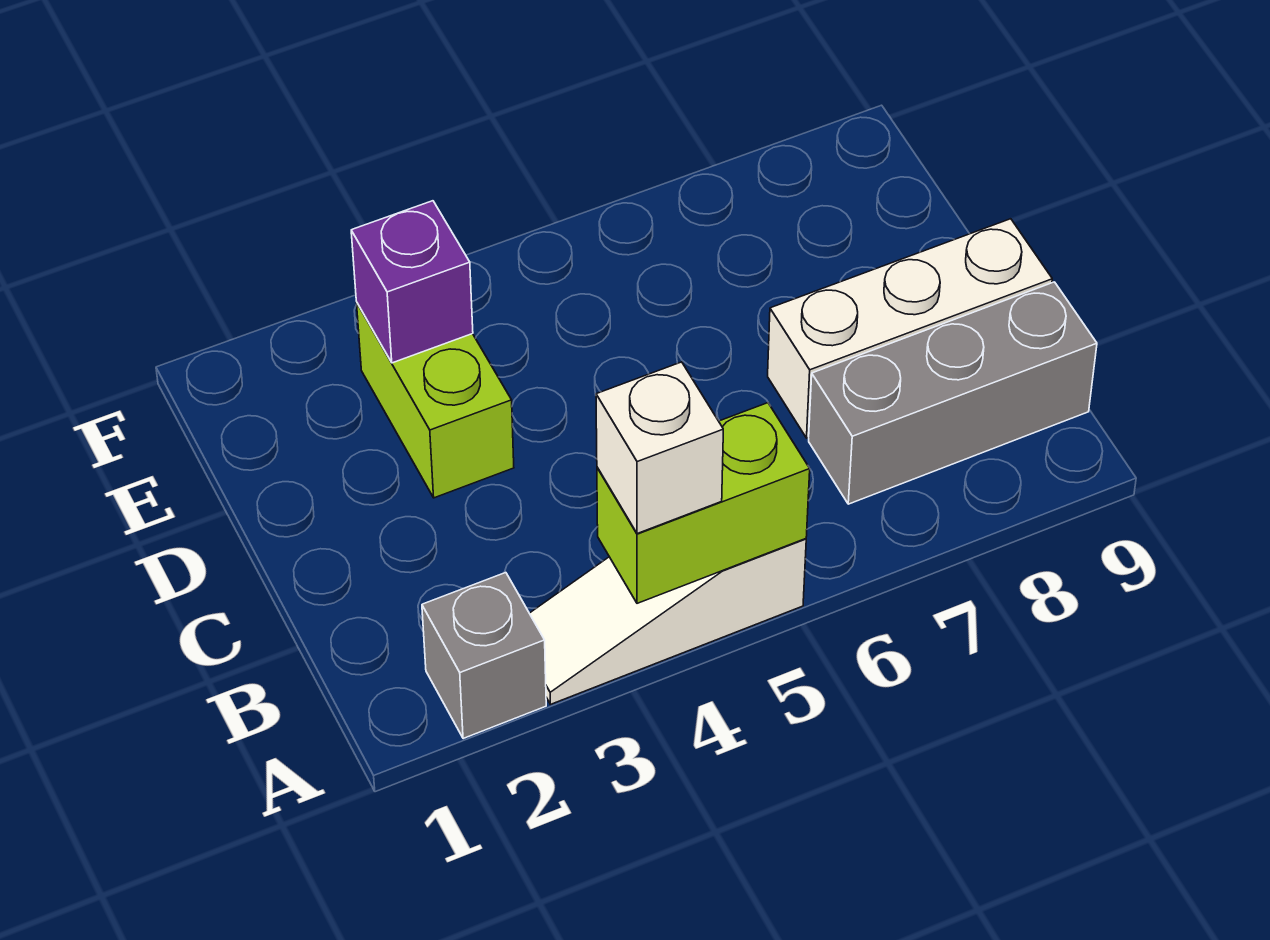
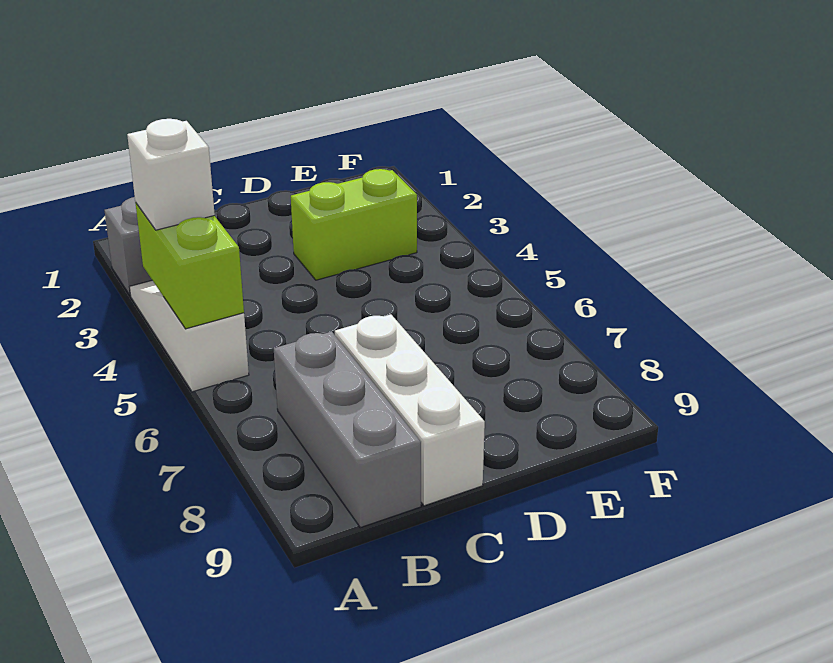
purple brick E3 level 2 -> none

